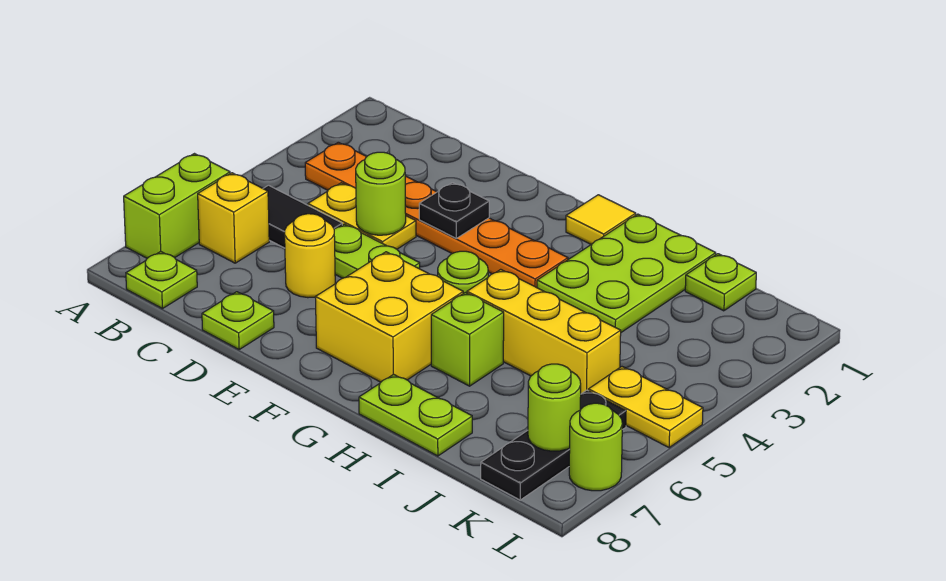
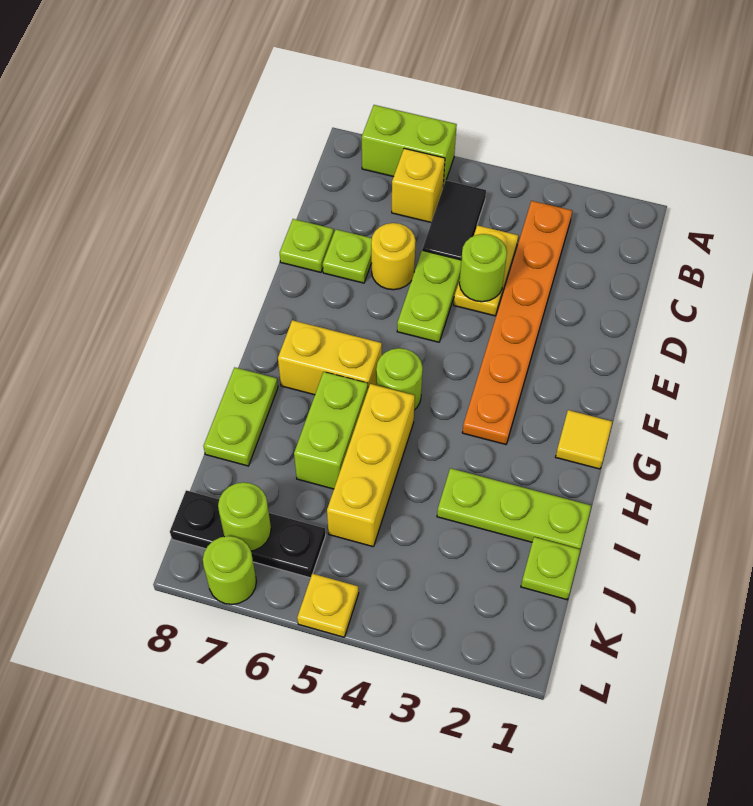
lime plate B8 level 1 -> lime plate D7 level 1
black plate E3 level 2 -> none
yellow brick F6:G7 level 1 -> yellow brick G6:G7 level 1
lime plate H1:I3 level 1 -> lime plate I1:I3 level 1
lime brick H6 level 1 -> lime brick H6:I6 level 1
yellow plate K5:L5 level 1 -> yellow plate L5 level 1

